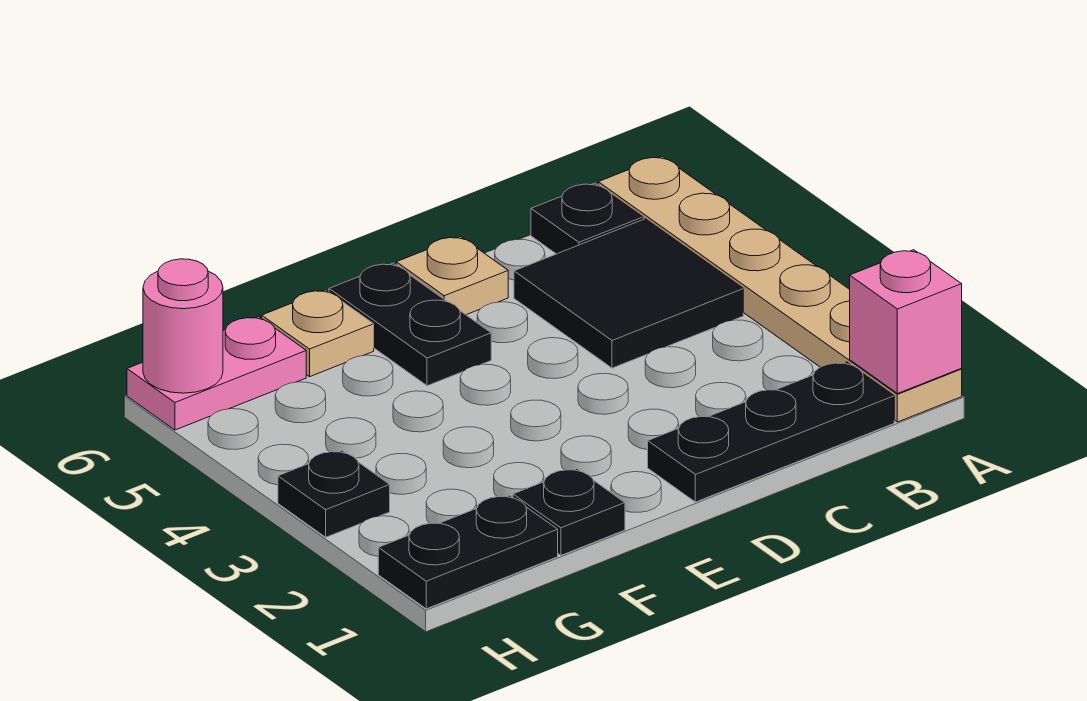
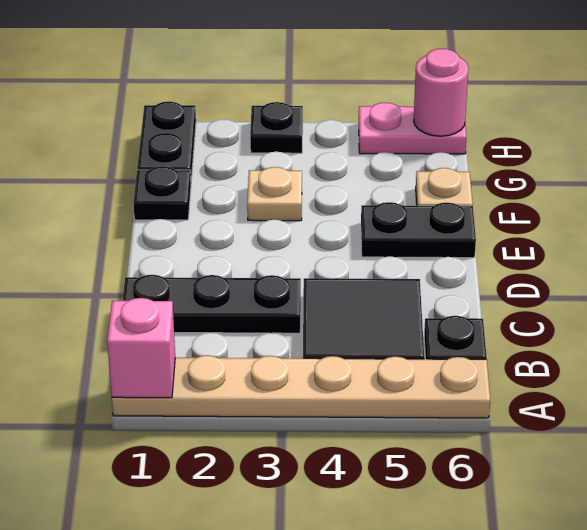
black plate B1:D1 level 1 -> black plate C1:C3 level 1
tan plate D6 level 1 -> tan plate F3 level 1
pink plate G6:H6 level 1 -> pink plate H5:H6 level 1

